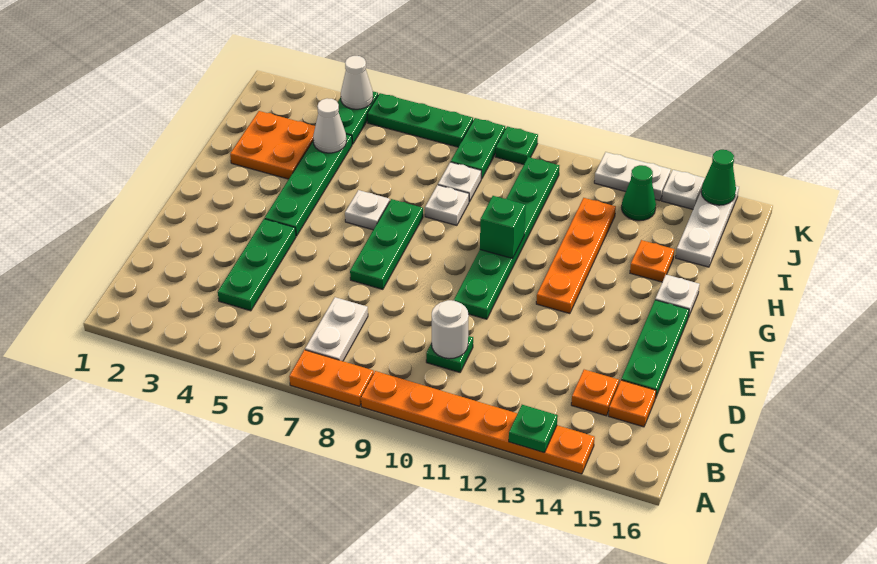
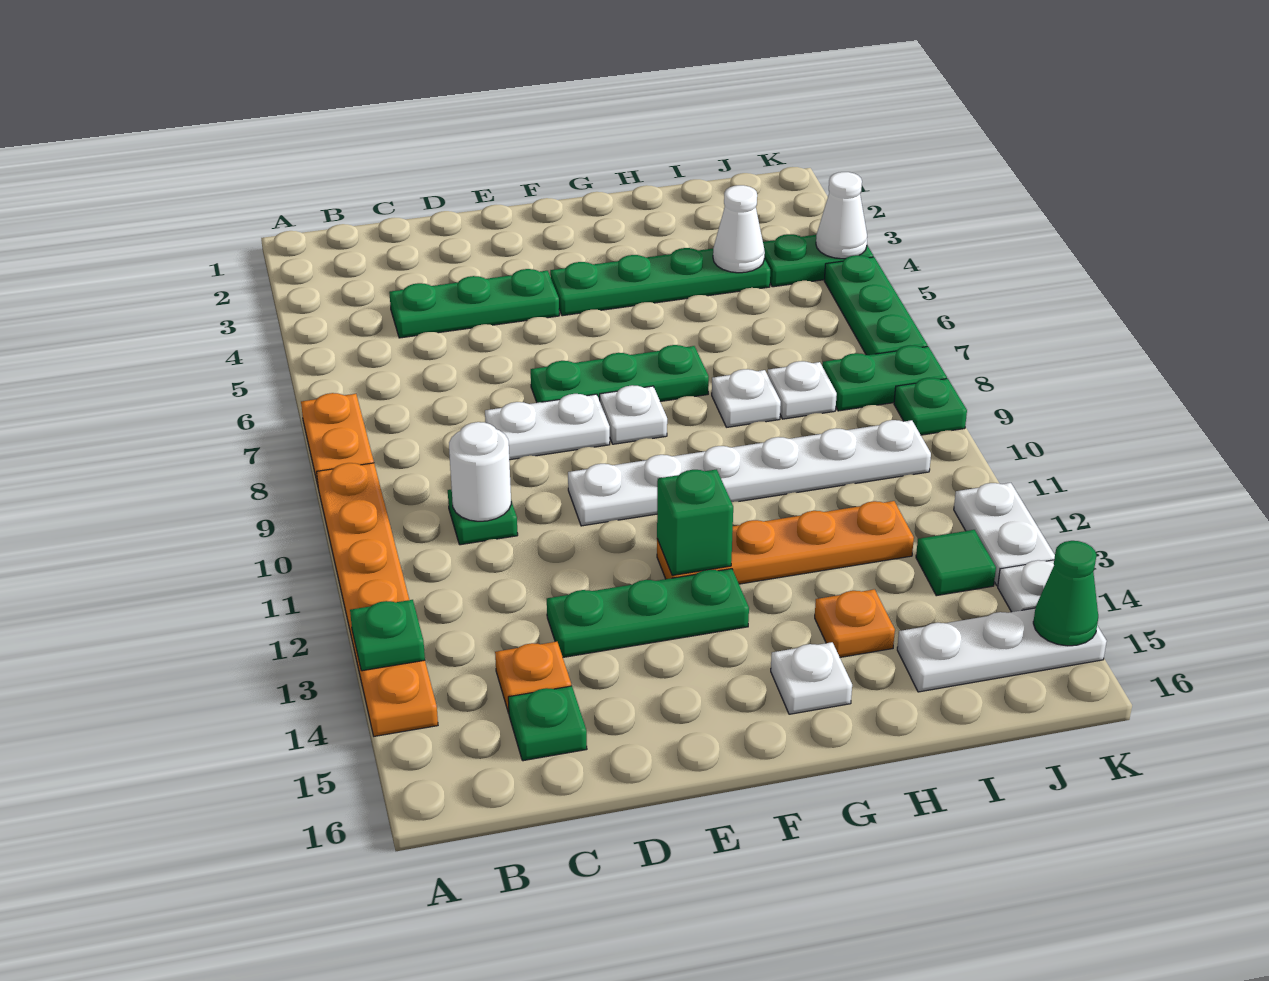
white plate B7:C7 level 1 -> white plate D8:E8 level 1
orange plate C15 level 1 -> green plate C15 level 1
green plate D15:F15 level 1 -> green plate D13:F13 level 1
green plate E10:J10 level 1 -> white plate E10:J10 level 1
white plate G6 level 1 -> white plate F8 level 1
green brick G10 level 2 -> green brick F12 level 2
orange plate H2:I3 level 1 -> none
green cone J13 level 1 -> green tile J13 level 1

